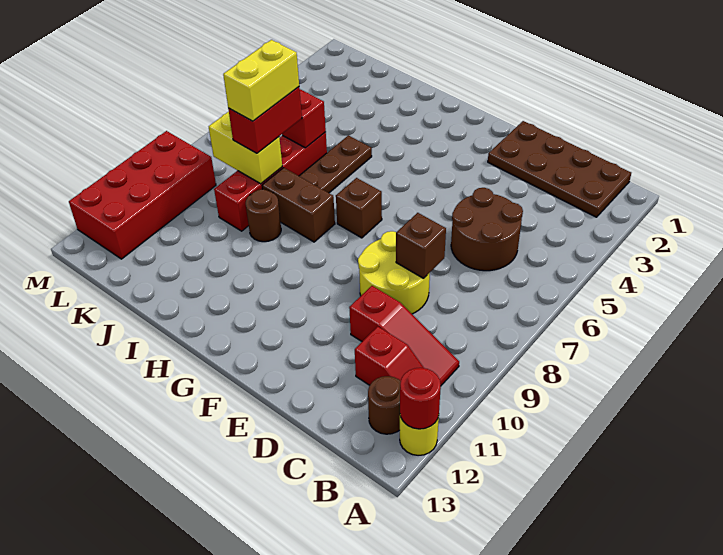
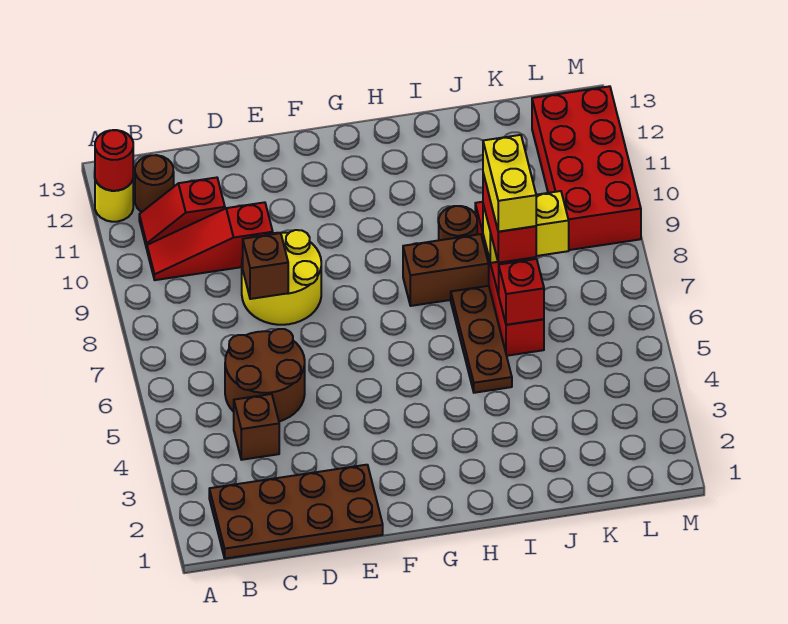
brown brick G7 level 1 -> brown brick C4 level 1

